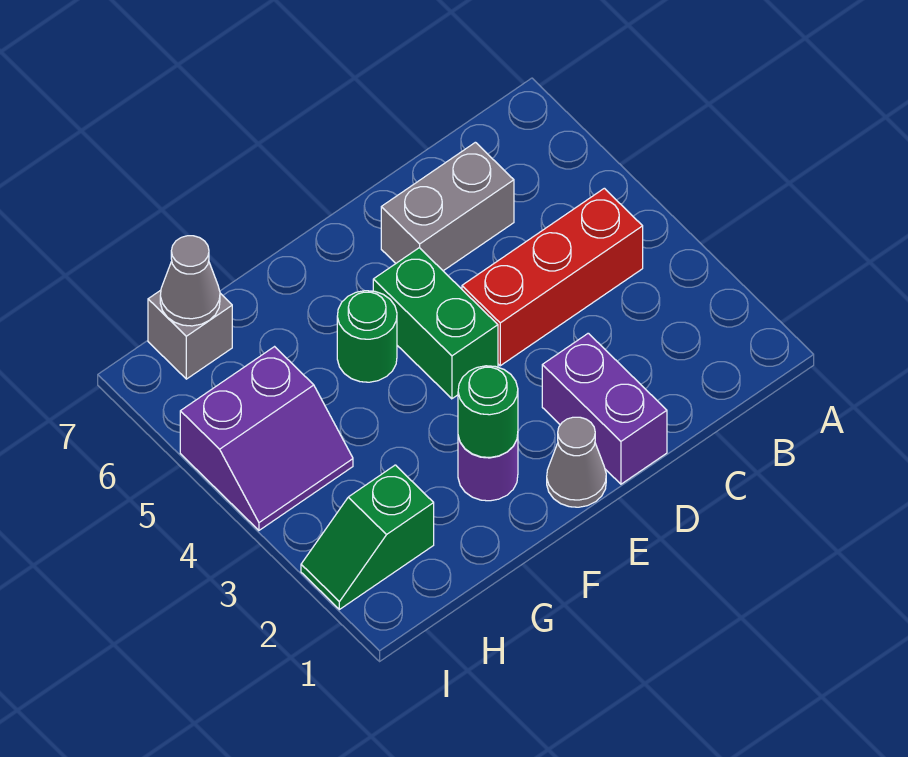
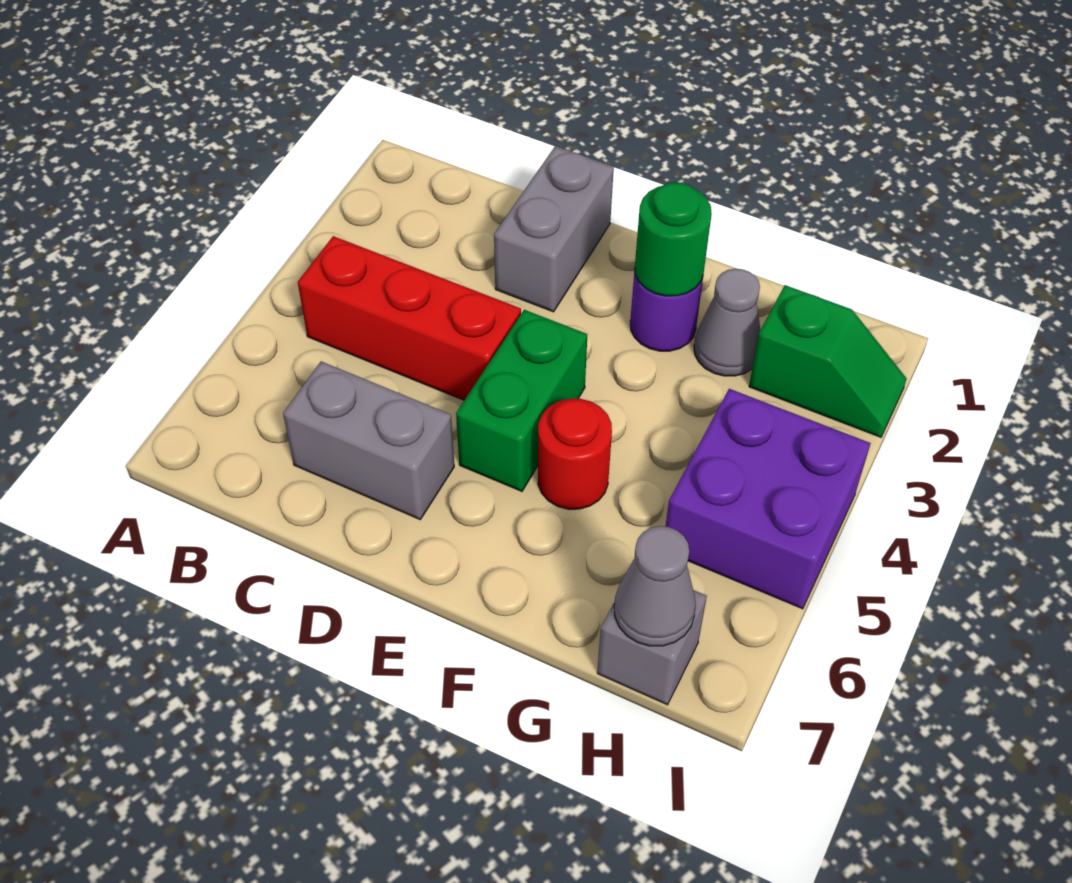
purple brick D1:D2 level 1 -> grey brick D1:D2 level 1
grey cone E1 level 1 -> grey cone G2 level 1
green round brick F5 level 1 -> red round brick F5 level 1
purple slope H4:I5 level 1 top 5 -> purple brick H4:I5 level 1

